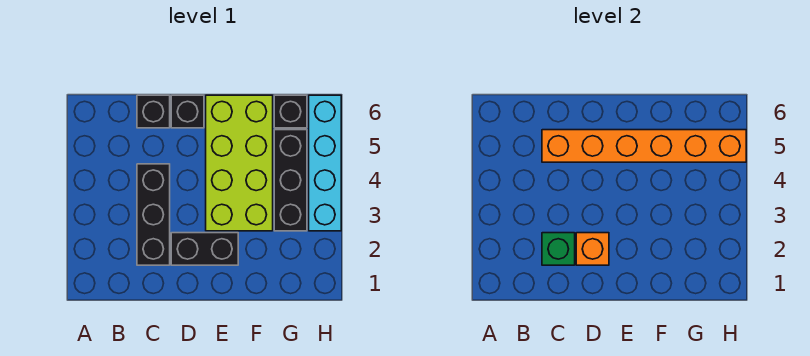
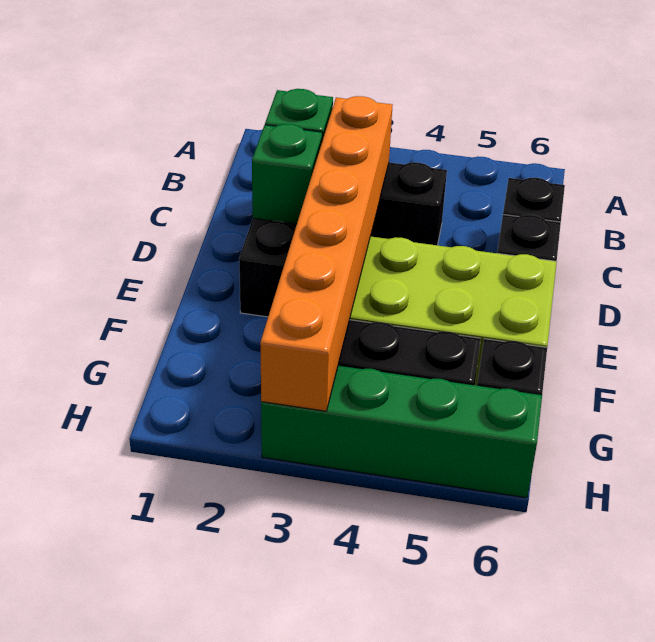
orange brick C5:H5 level 2 -> orange brick C3:H3 level 2
orange brick D2 level 2 -> green brick D2 level 2
cyan brick H3:H6 level 1 -> green brick H3:H6 level 1

